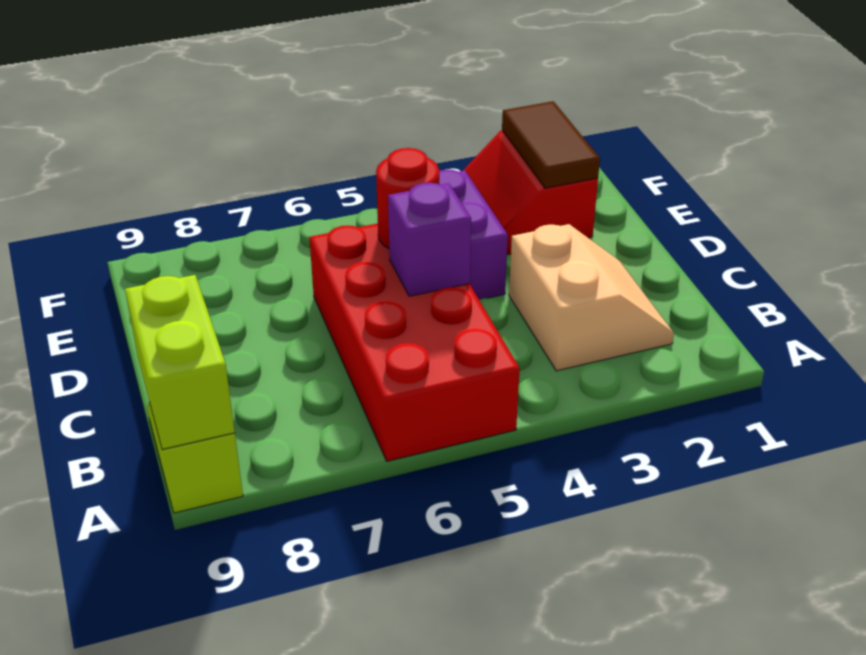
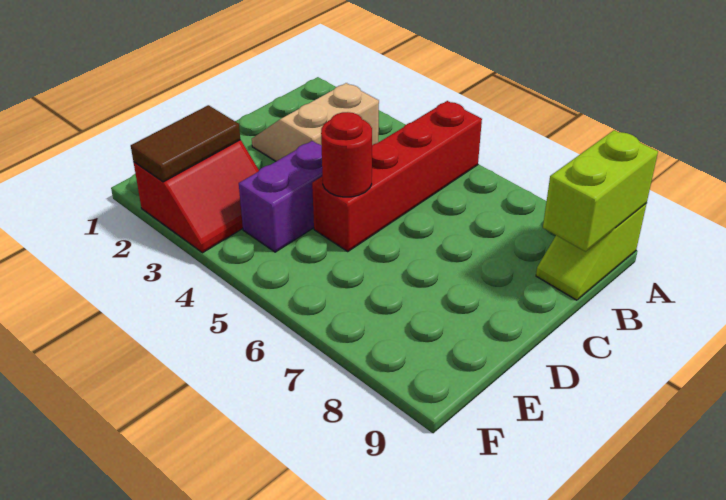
red brick A5:D6 level 1 -> red brick A5:D5 level 1
purple brick C5 level 2 -> none

